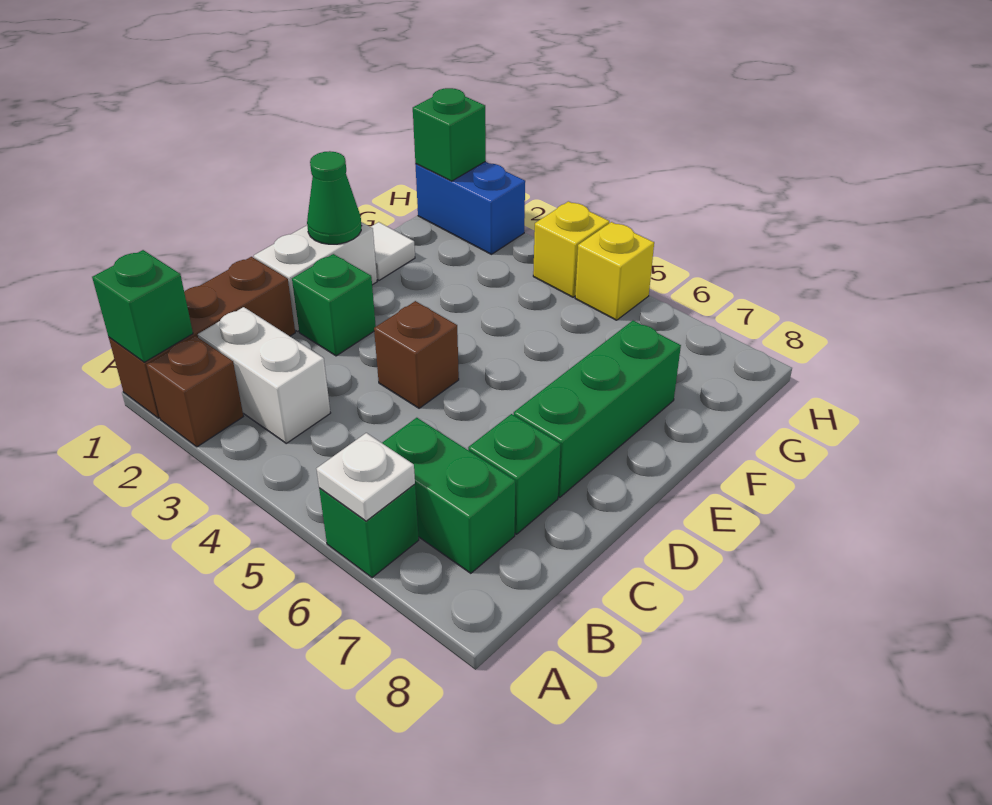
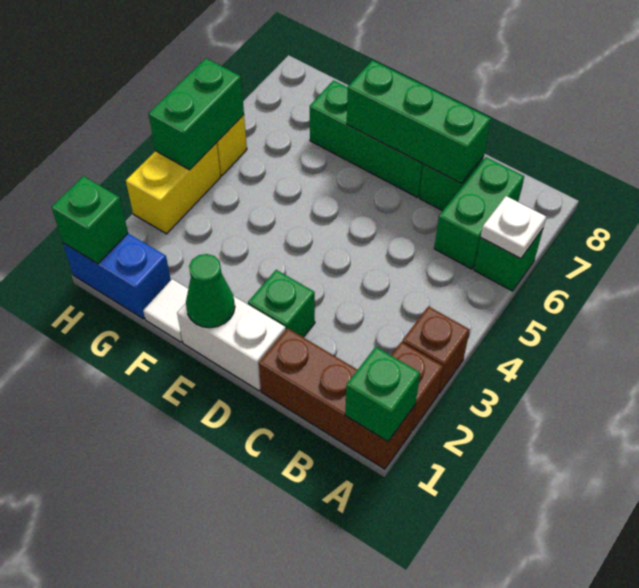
white brick B2:B3 level 1 -> none
none -> green brick C7:E7 level 2
brown brick D4 level 1 -> brown brick A3 level 1
blue brick H1:H2 level 1 -> blue brick G1:H1 level 1
yellow brick H4 level 1 -> yellow brick H3:H4 level 1
none -> green brick H4:H5 level 2

